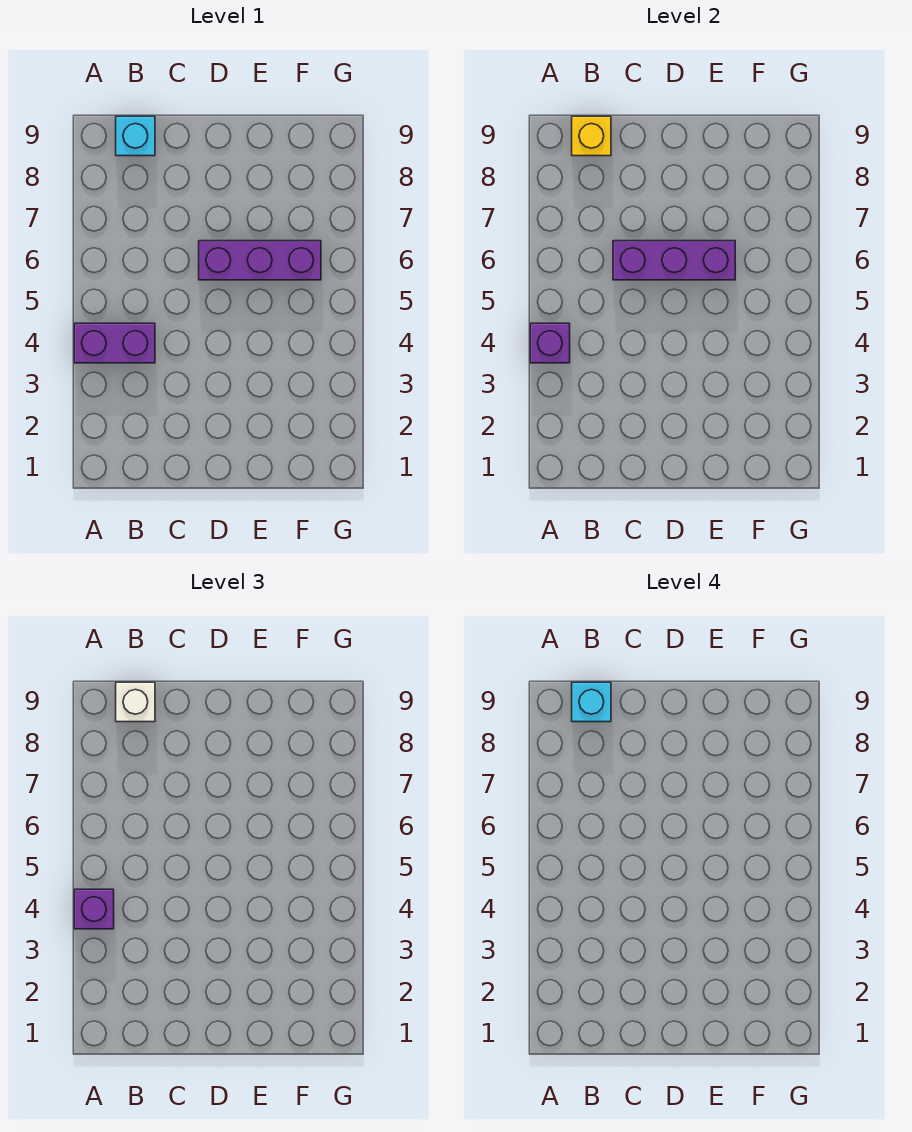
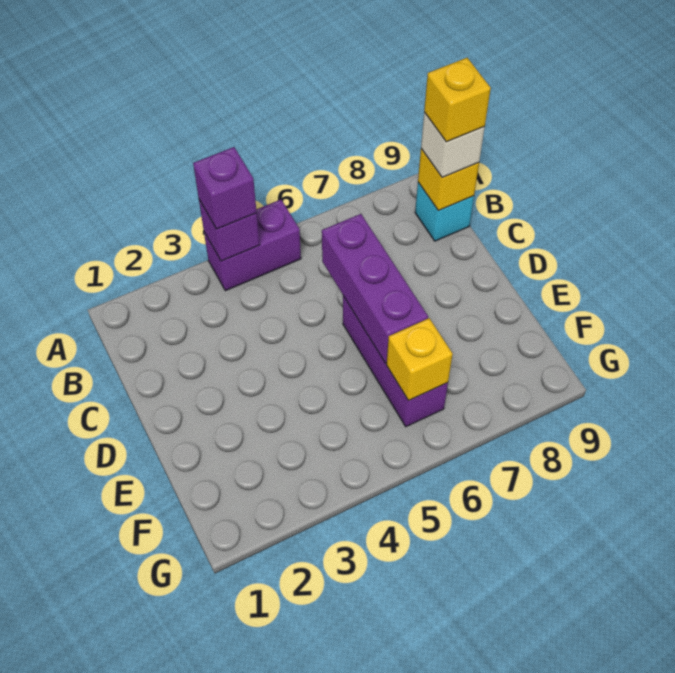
purple brick A4:B4 level 1 -> purple brick A4:A5 level 1
cyan brick B9 level 4 -> yellow brick B9 level 4
none -> yellow brick F6 level 2

